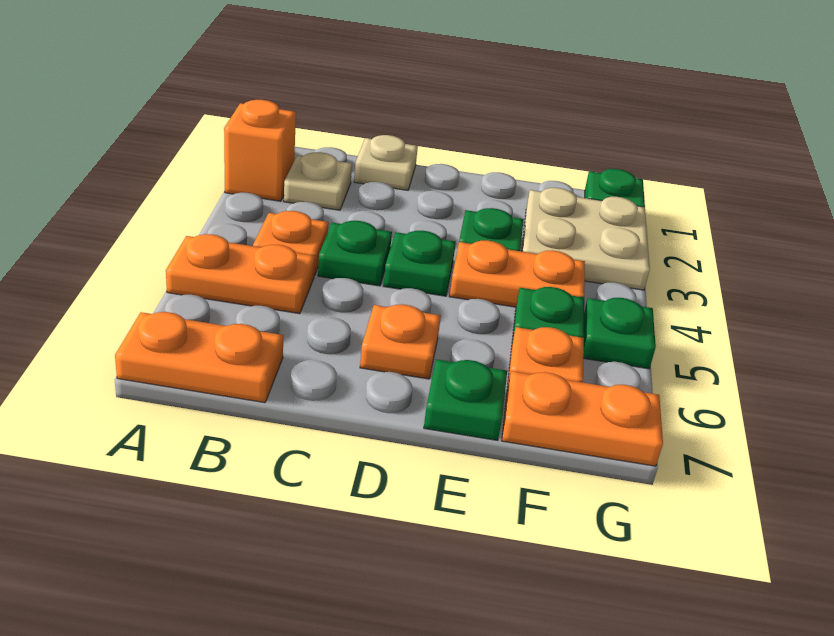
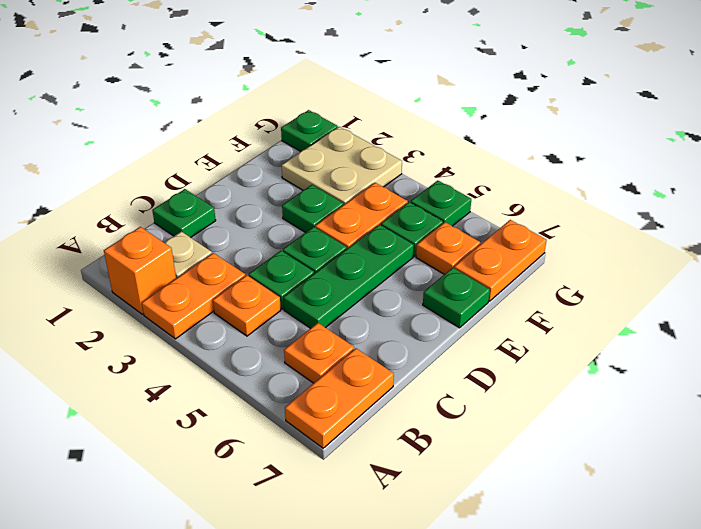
orange plate A5:B5 level 1 -> orange plate A3:B3 level 1
tan plate C1 level 1 -> green plate C1 level 1
none -> green plate C5:E5 level 1
orange plate D6 level 1 -> orange plate B6 level 1

